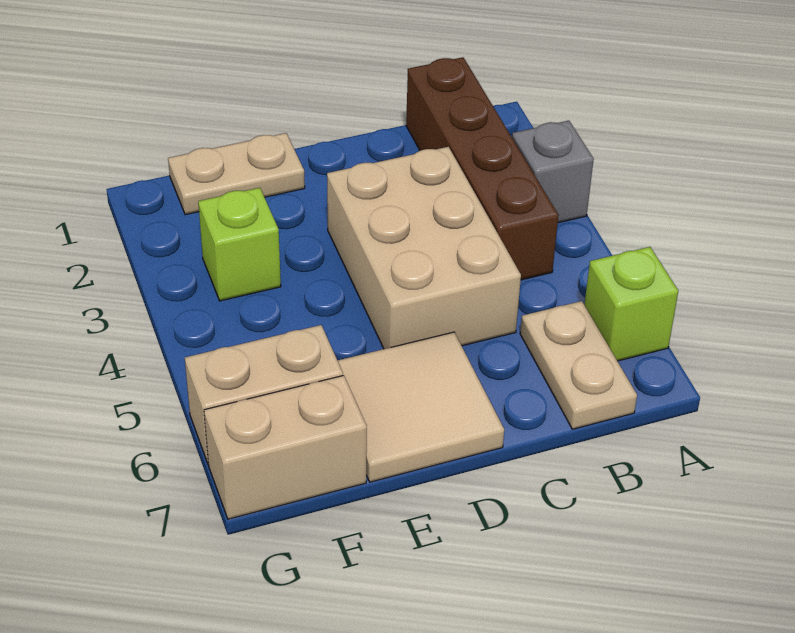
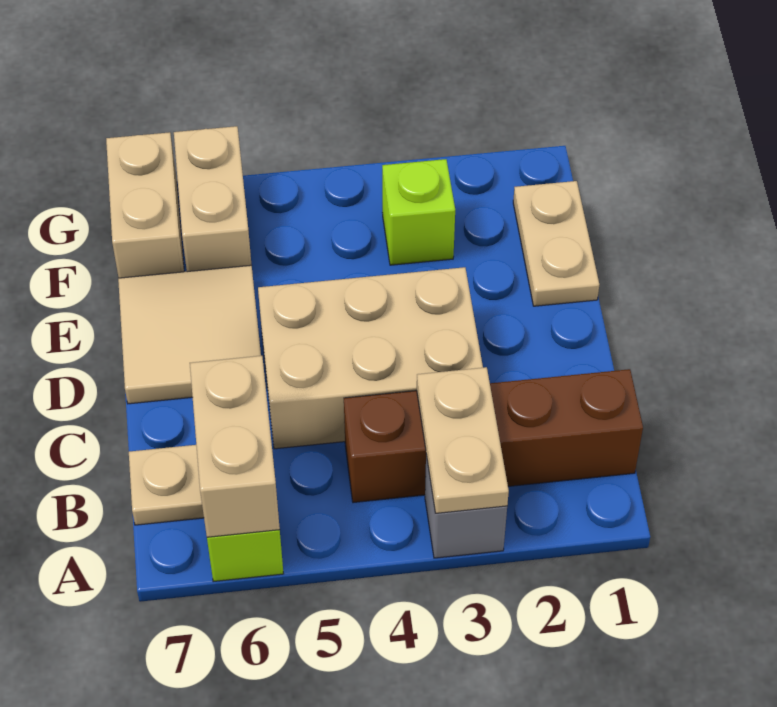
none -> tan plate A3:B3 level 2
none -> tan brick A6:B6 level 2

